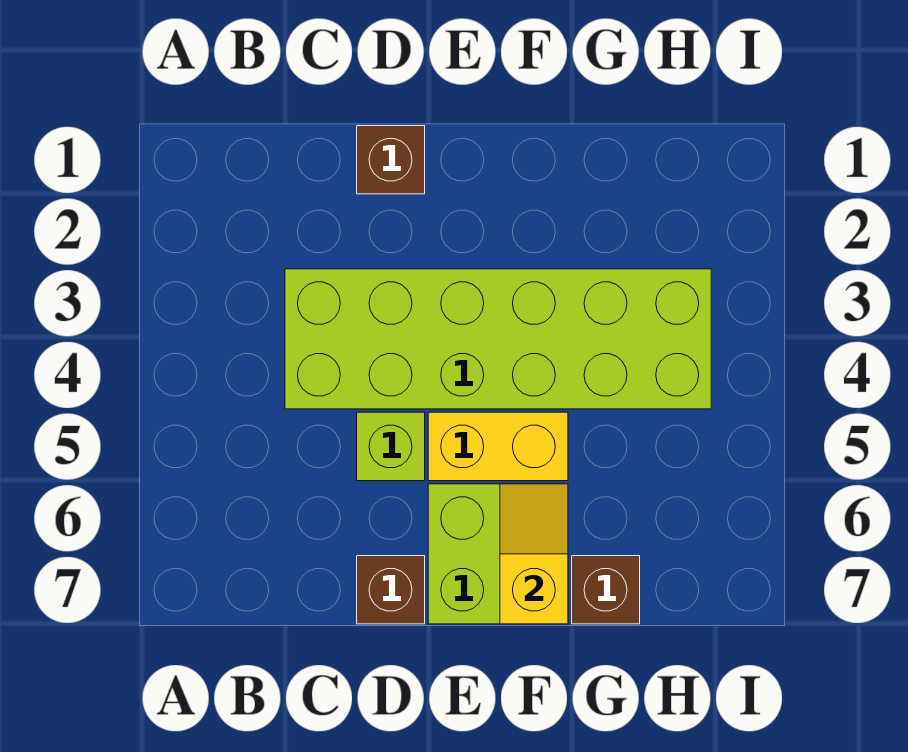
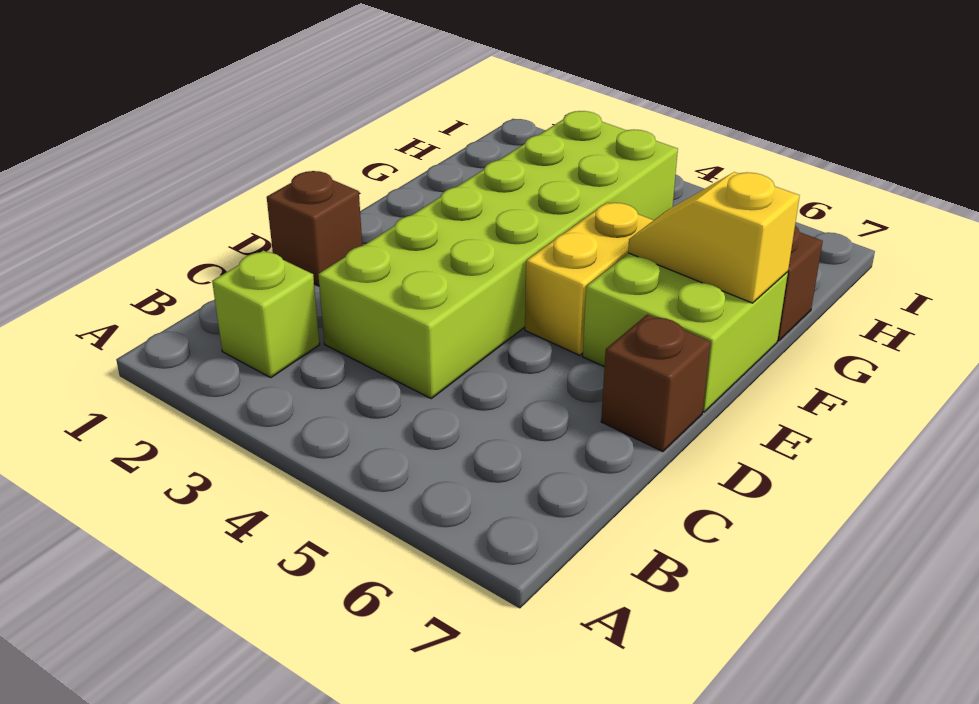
lime brick D5 level 1 -> lime brick B2 level 1

